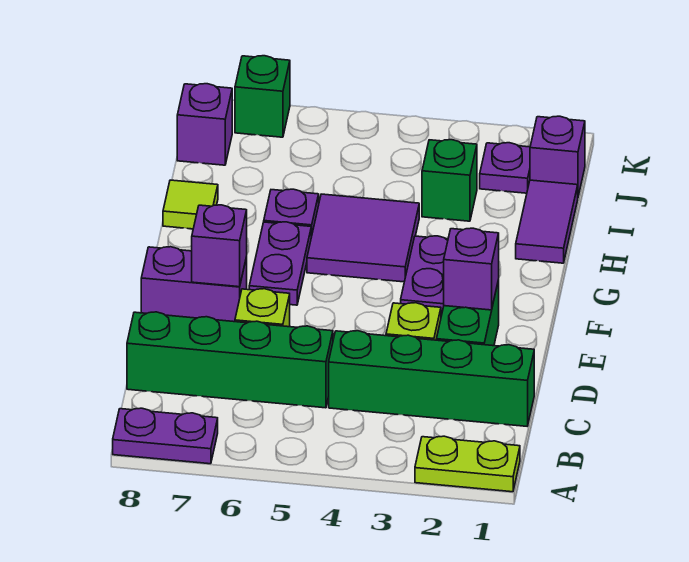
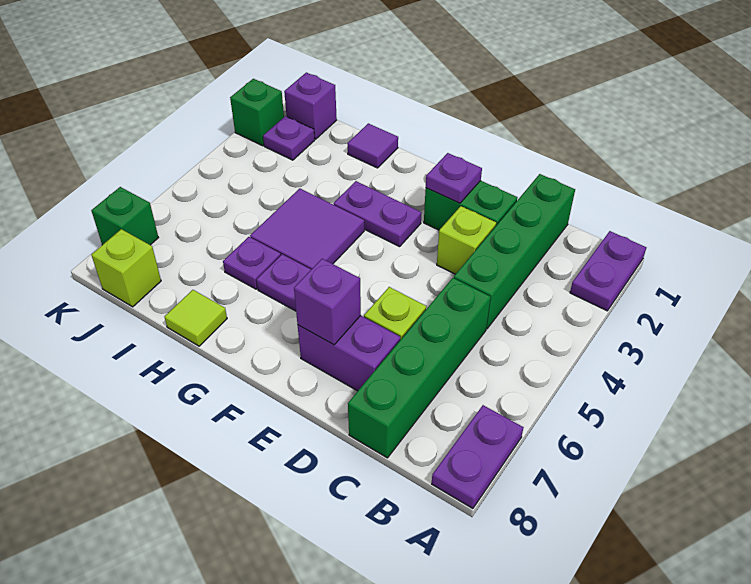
lime plate A1:A2 level 1 -> purple plate A1:A2 level 1
purple brick E2 level 2 -> purple plate E2 level 2
purple brick E7:E8 level 1 -> purple brick D7:E7 level 1
purple tile H1:I1 level 1 -> purple tile H1 level 1
green brick I3 level 1 -> green brick K2 level 1
purple brick J8 level 1 -> lime brick J8 level 1

